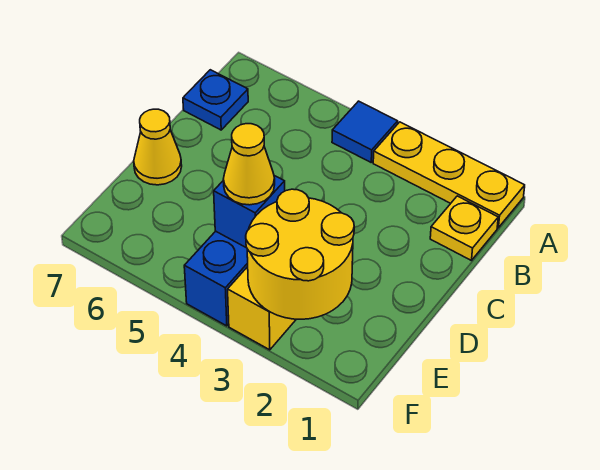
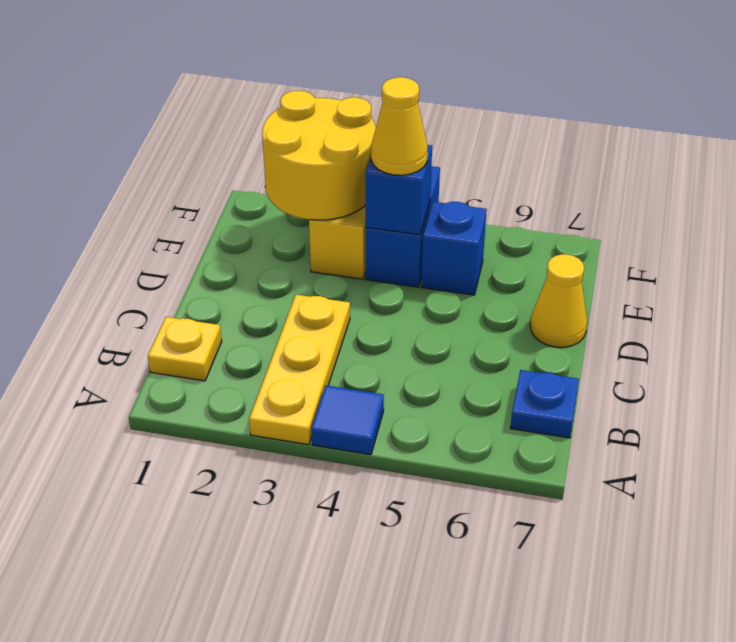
yellow plate A1:A3 level 1 -> yellow plate A3:C3 level 1
none -> blue brick E5 level 1

